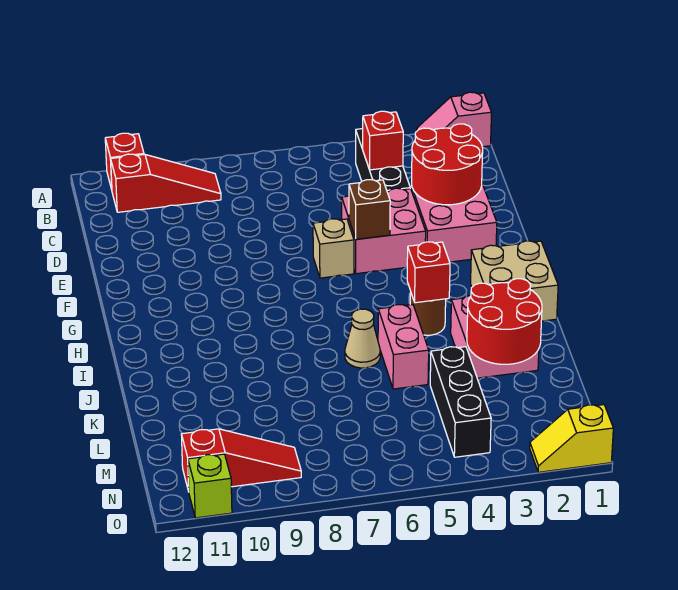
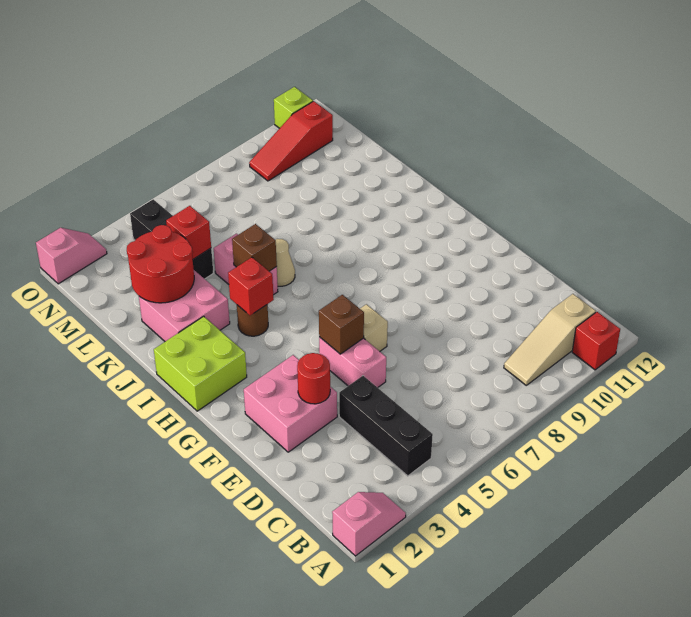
red slope B9:B11 level 1 top 11 -> tan slope B9:B11 level 1 top 11
red brick C4 level 2 -> red brick L4 level 2
red round brick D2:E3 level 2 -> red round brick E3 level 2
pink brick E4:F5 level 1 -> pink brick E5:F5 level 1
tan brick H1:I2 level 1 -> lime brick H1:I2 level 1
none -> brown brick J5 level 2
yellow slope O1:O2 level 1 top 1 -> pink slope O1:O2 level 1 top 1

